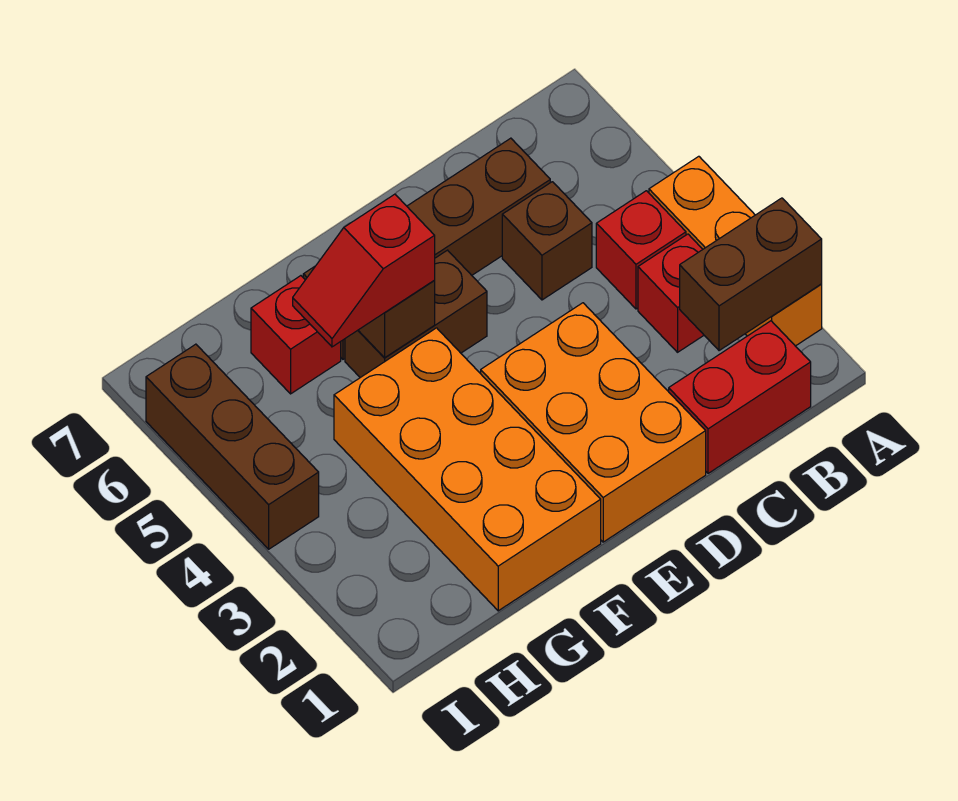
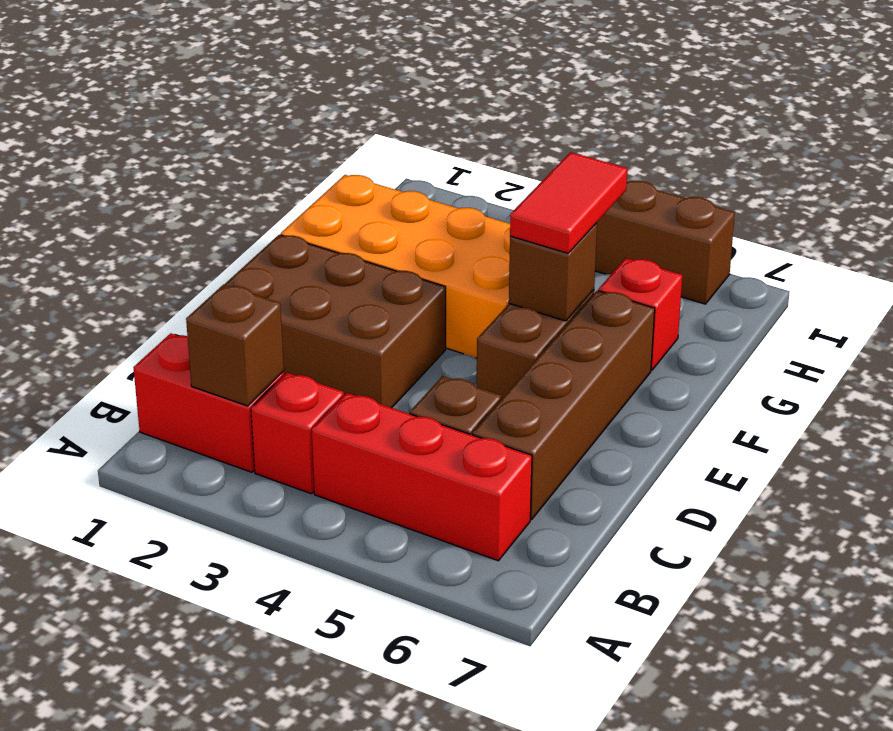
orange brick A2:A4 level 1 -> none
brown brick A2:B2 level 2 -> brown brick B2 level 2
red brick B1:C1 level 1 -> red brick B1:B2 level 1
red brick B4 level 1 -> red brick B4:B6 level 1
orange brick D1:E3 level 1 -> brown brick D1:E3 level 1
red slope F5:G5 level 3 top F -> red tile F5:G5 level 3

